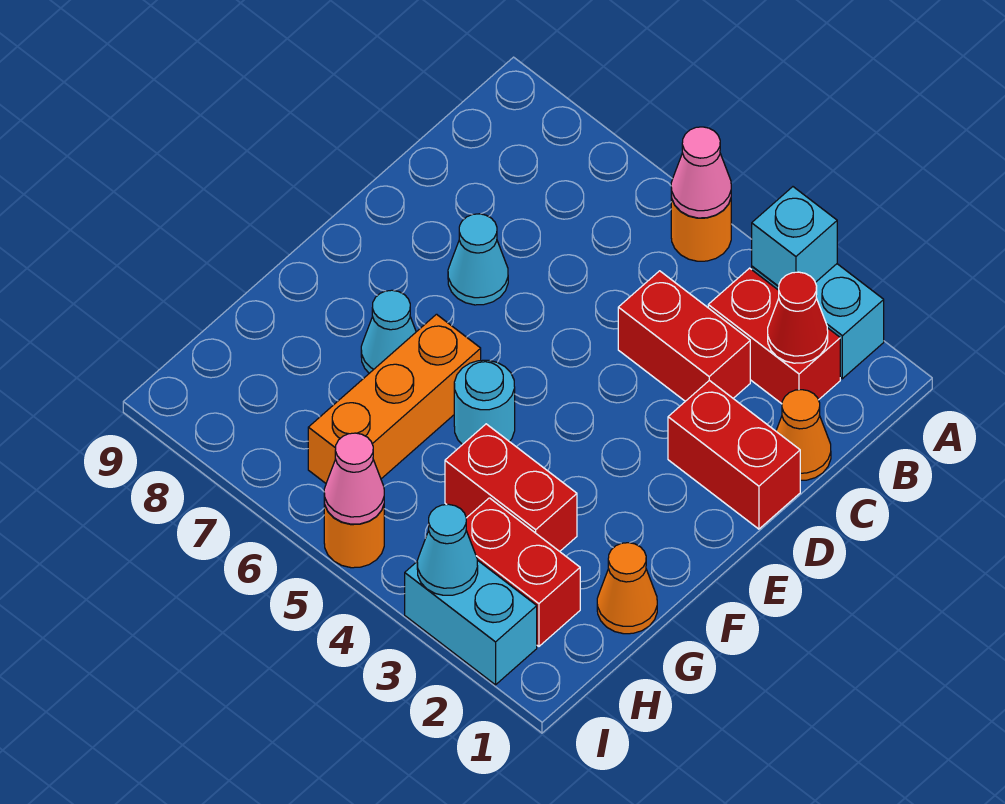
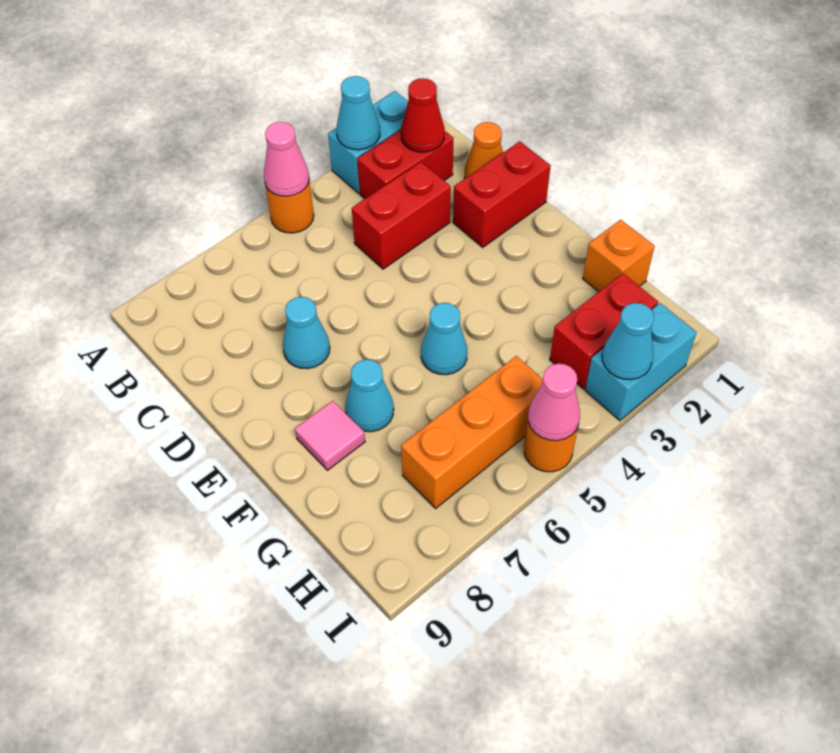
cyan brick A3 level 2 -> cyan cone A3 level 2
cyan round brick F5 level 1 -> cyan cone F5 level 1
orange brick F6:H6 level 1 -> orange brick H5:H7 level 1
none -> pink tile F8 level 1
orange cone G1 level 1 -> orange brick G1 level 1
red brick G3:G4 level 1 -> none

